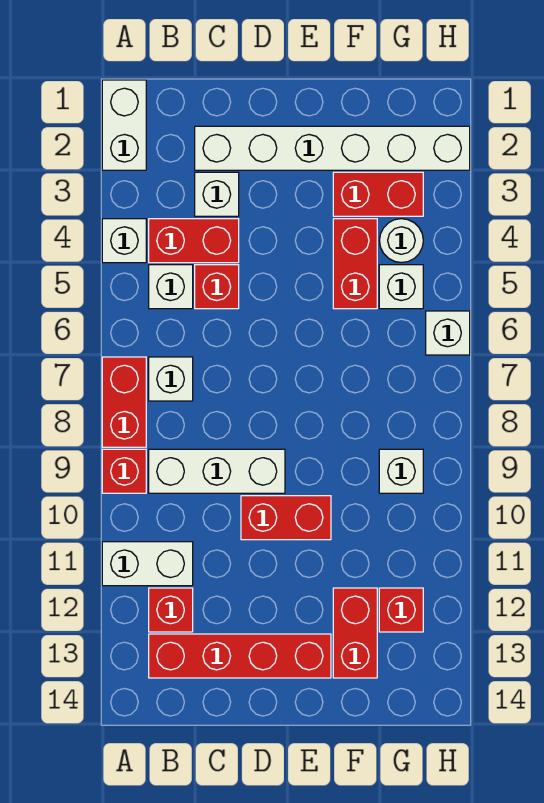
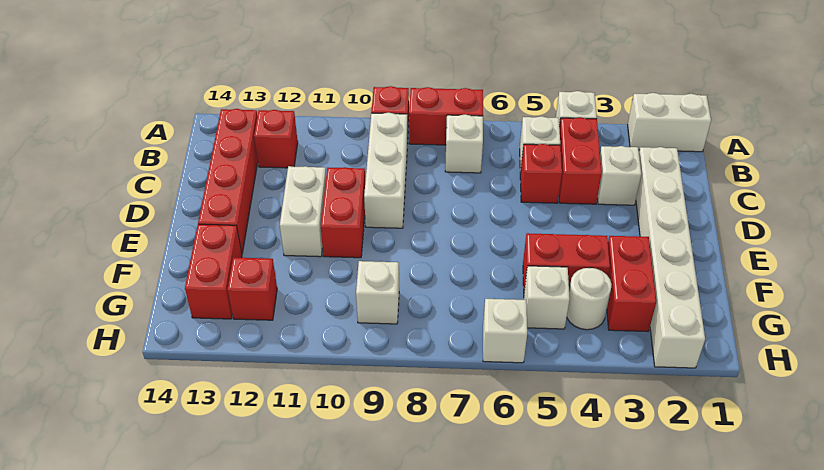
white brick A11:B11 level 1 -> white brick D11:E11 level 1
red brick F12:F13 level 1 -> red brick F13:G13 level 1

